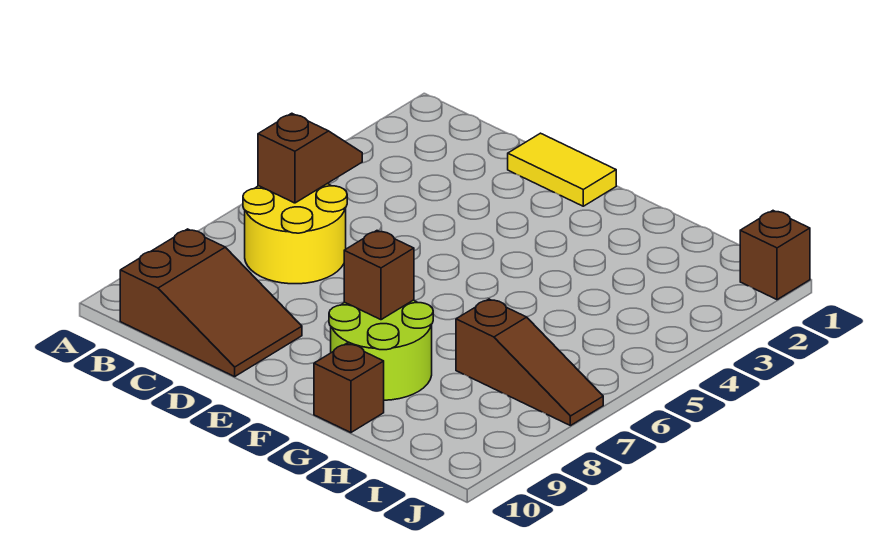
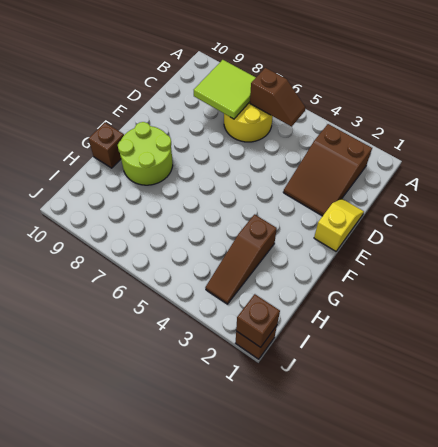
none -> lime tile B7:C8 level 2
brown slope B9:D10 level 1 top B -> brown slope B2:D3 level 1 top B
yellow tile D1:E1 level 1 -> yellow slope D1:E1 level 1 top E
brown brick F8 level 2 -> brown brick J1 level 2
brown slope H7:J7 level 1 top H -> brown slope G3:I3 level 1 top G

